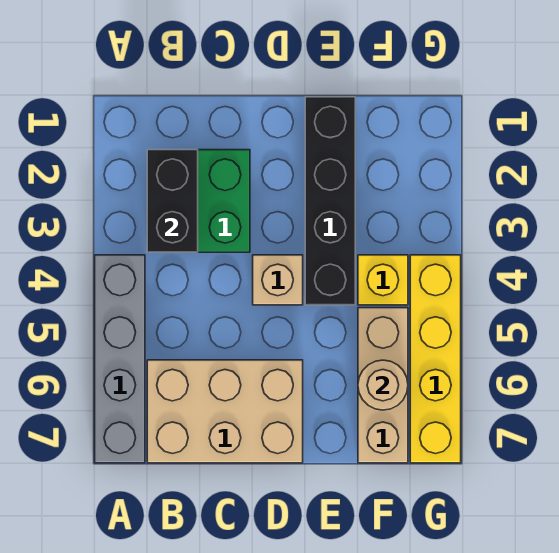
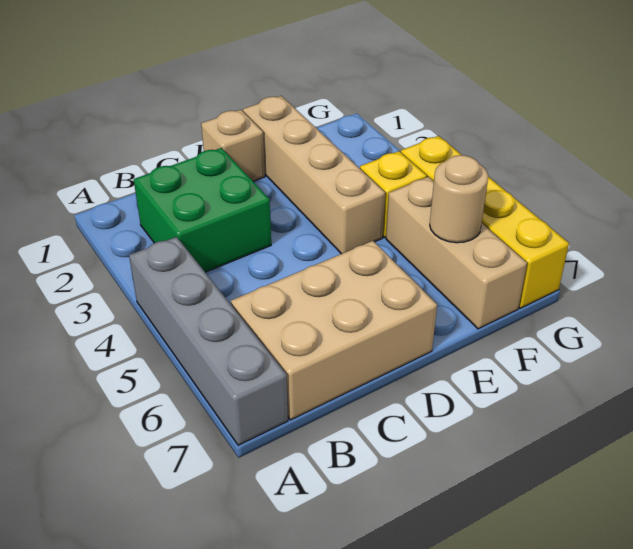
black brick B2:B3 level 2 -> none
tan brick D4 level 1 -> tan brick D1 level 1
black brick E1:E4 level 1 -> tan brick E1:E4 level 1

